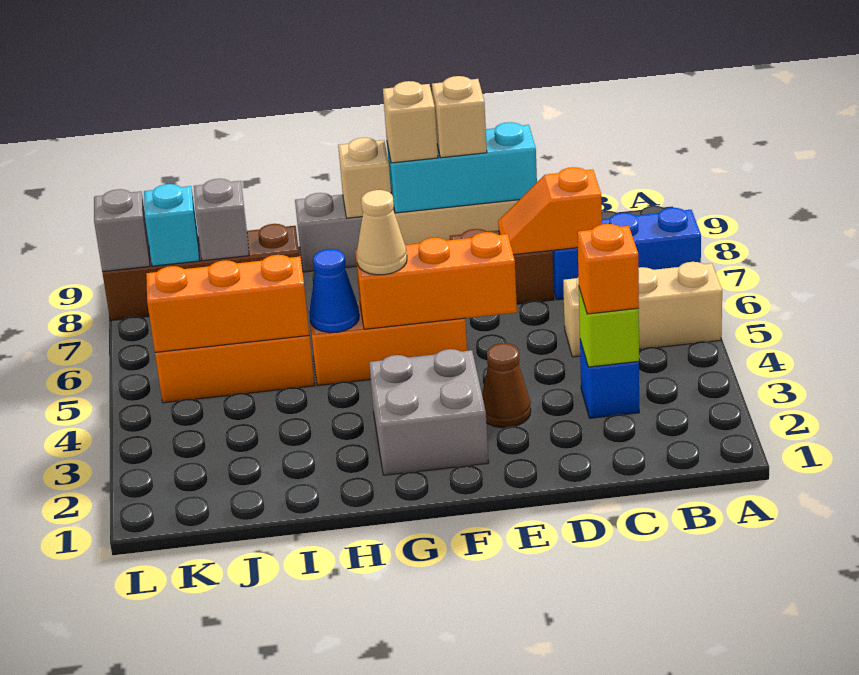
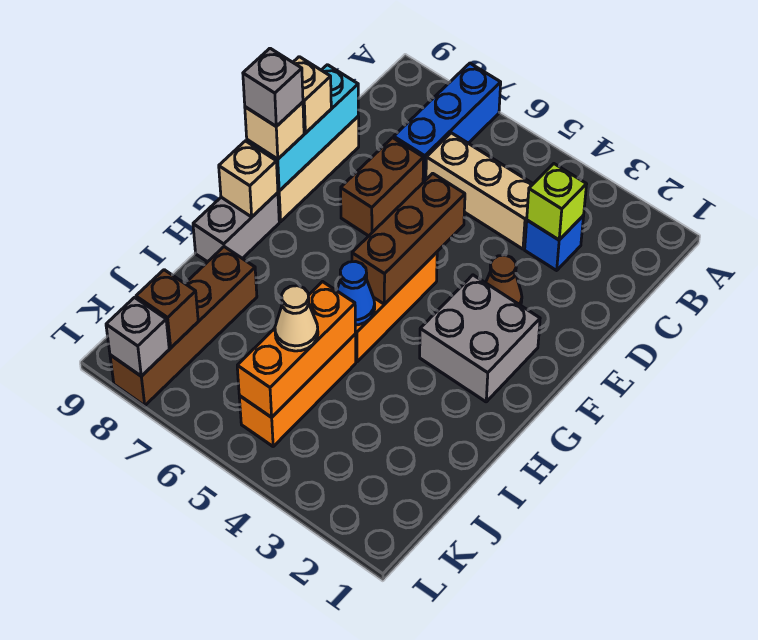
tan brick A5:C5 level 1 -> tan brick C4:C6 level 1
orange brick C3 level 3 -> none
orange slope C7:D7 level 2 top C -> none
orange brick E5:G5 level 2 -> brown brick E5:G5 level 2
tan cone G5 level 3 -> tan cone J5 level 3
grey brick J8 level 2 -> grey brick F9 level 4
cyan brick K8 level 2 -> brown brick K8 level 2

